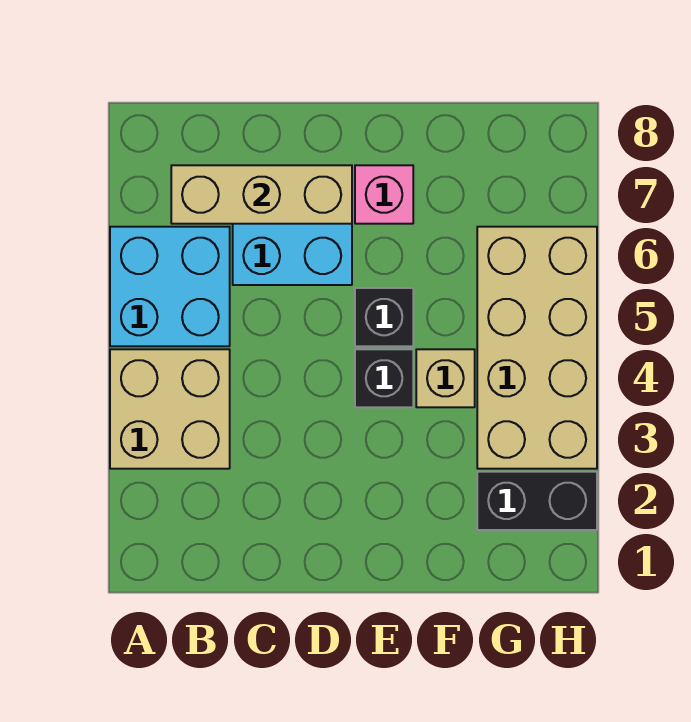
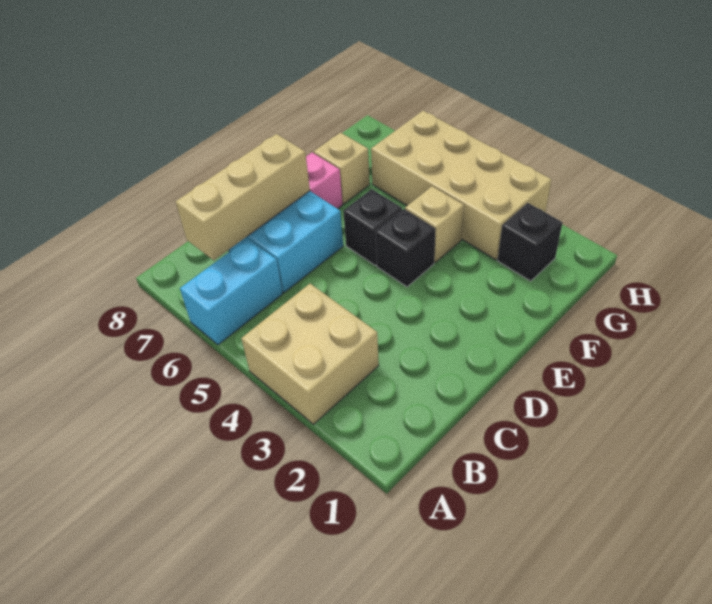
cyan brick A5:B6 level 1 -> cyan brick A6:B6 level 1
none -> tan brick F7 level 1
black brick G2:H2 level 1 -> black brick G2 level 1

